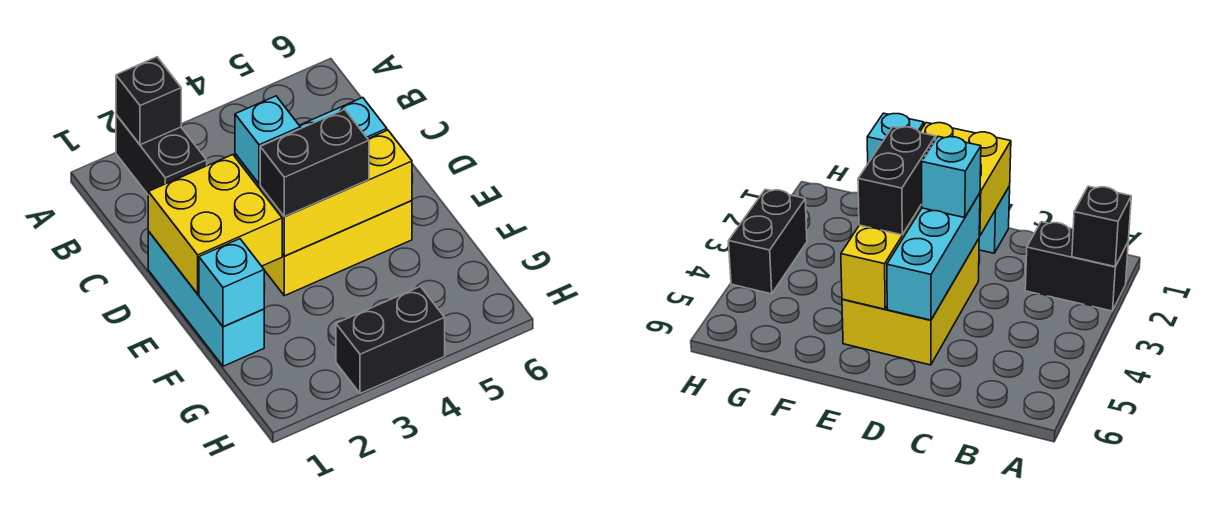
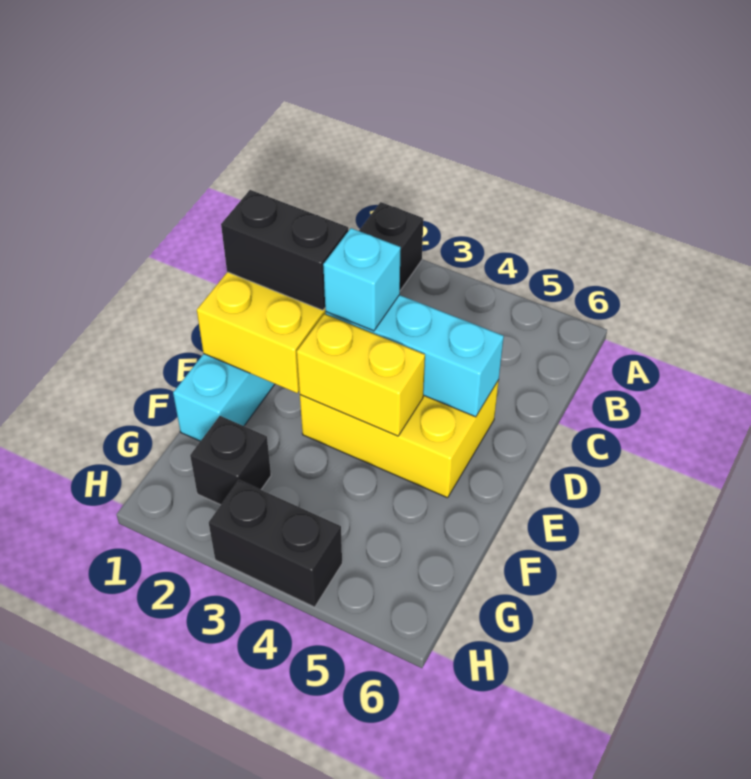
black brick A2 level 2 -> black brick G2 level 1
yellow brick E3:E5 level 2 -> yellow brick E3:E4 level 2
black brick E3:E4 level 3 -> black brick D1:D2 level 3
cyan brick F1 level 2 -> none

